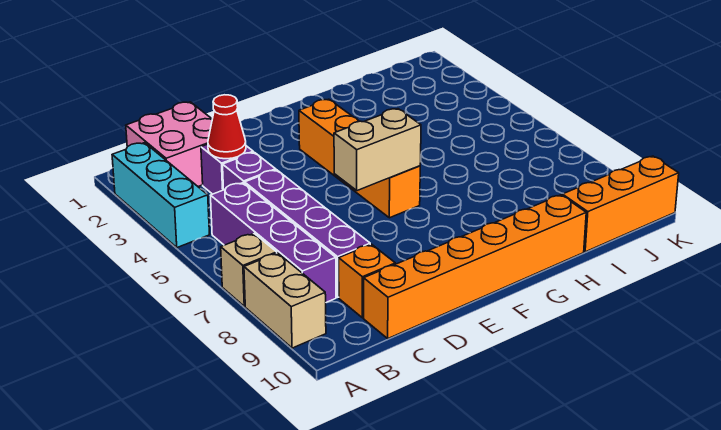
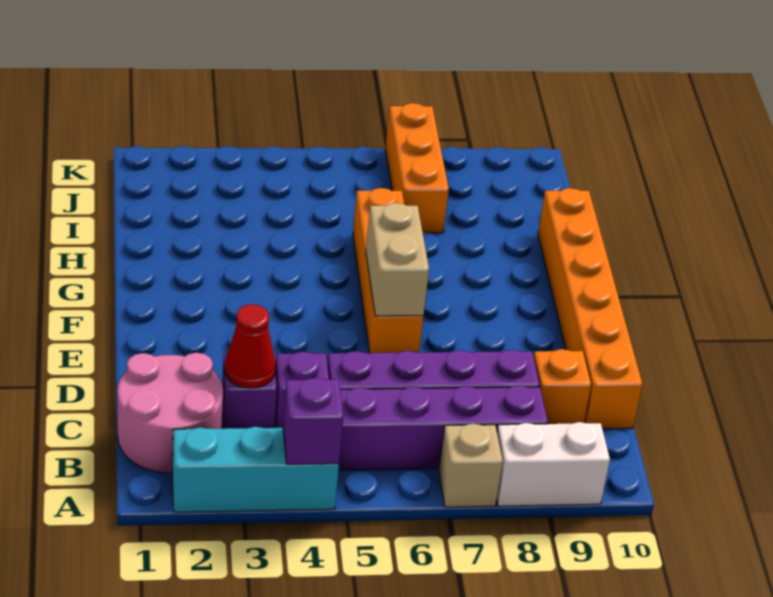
none -> purple brick A4 level 2
tan brick A8:A9 level 1 -> white brick A8:A9 level 1
pink brick B1:C2 level 1 -> pink round brick B1:C2 level 1
orange brick F3:F6 level 1 -> orange brick E6:H6 level 1
orange brick I10:K10 level 1 -> orange brick I7:K7 level 1

